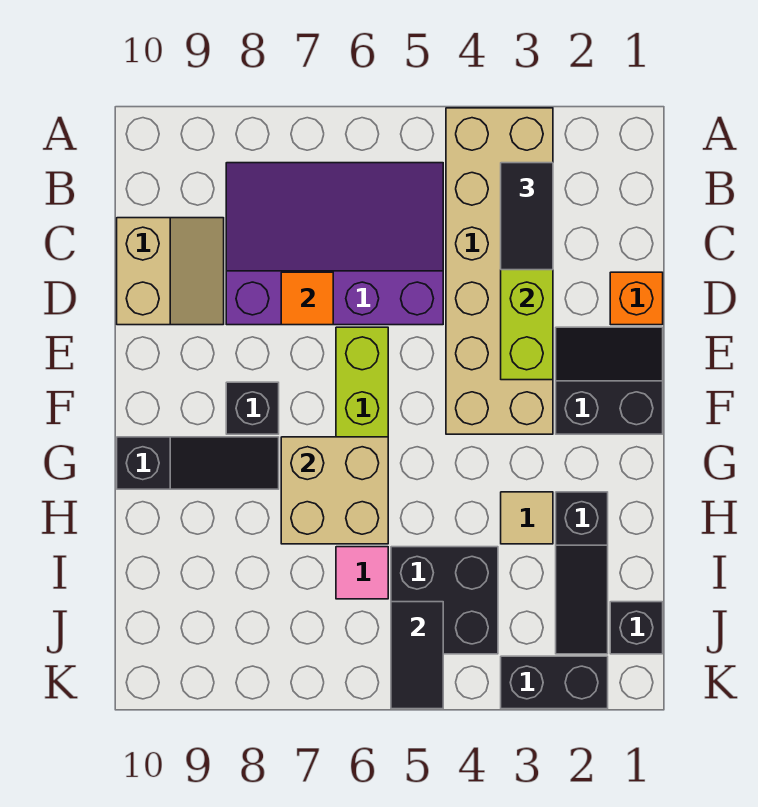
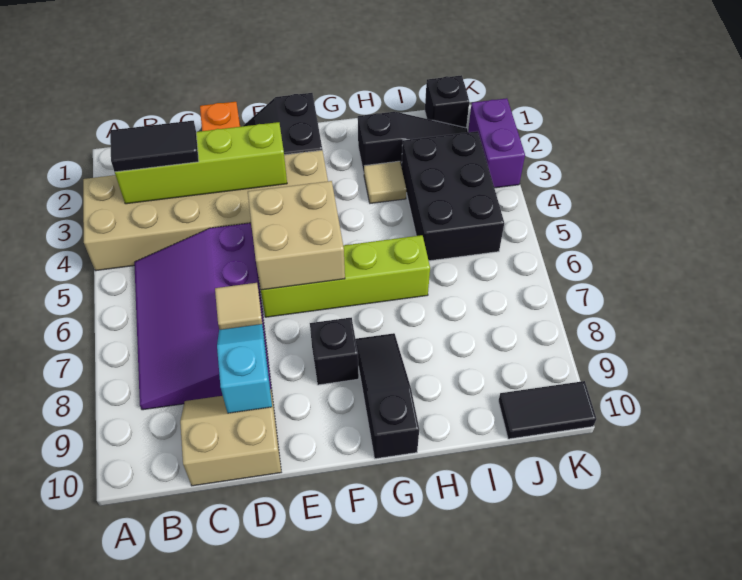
orange tile D7 level 2 -> tan tile D7 level 2
none -> cyan slope D8:D9 level 2 top 9
tan brick G6:H7 level 2 -> tan brick E5:F6 level 2
black brick I4:J5 level 1 -> black brick I3:J5 level 1
pink tile I6 level 1 -> none
black tile J5:K5 level 2 -> black tile J10:K10 level 1
black brick K2:K3 level 1 -> purple brick K2:K3 level 1

